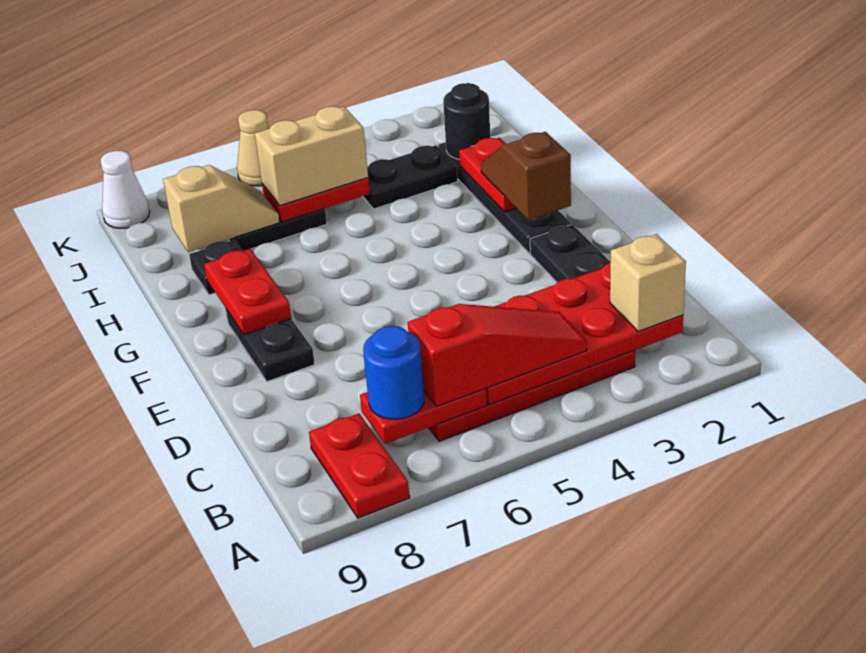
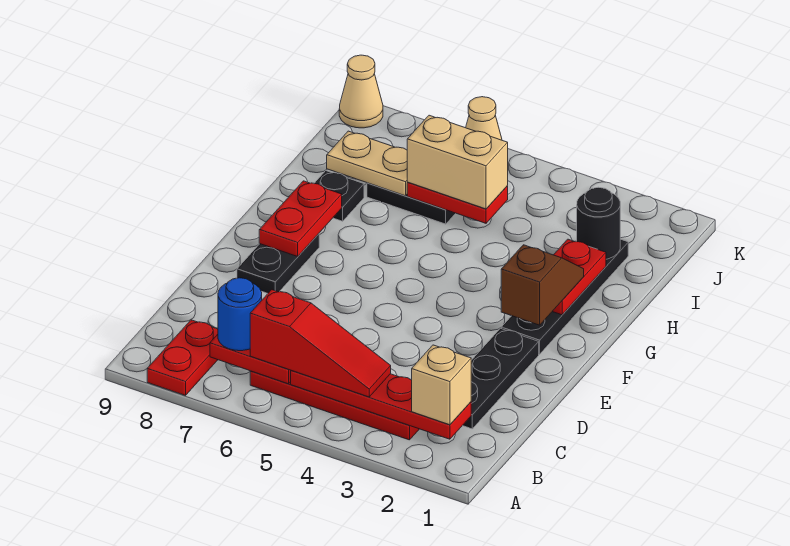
red plate B2:C5 level 2 -> red plate B2:B5 level 2
black plate I3:I4 level 1 -> none
tan slope I7:I8 level 2 top 8 -> tan plate I7:I8 level 2
white cone K9 level 1 -> tan cone K9 level 1

